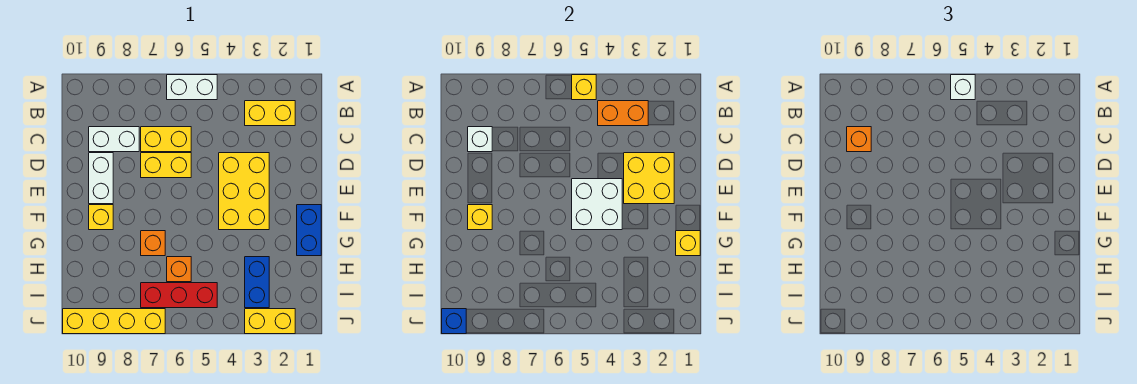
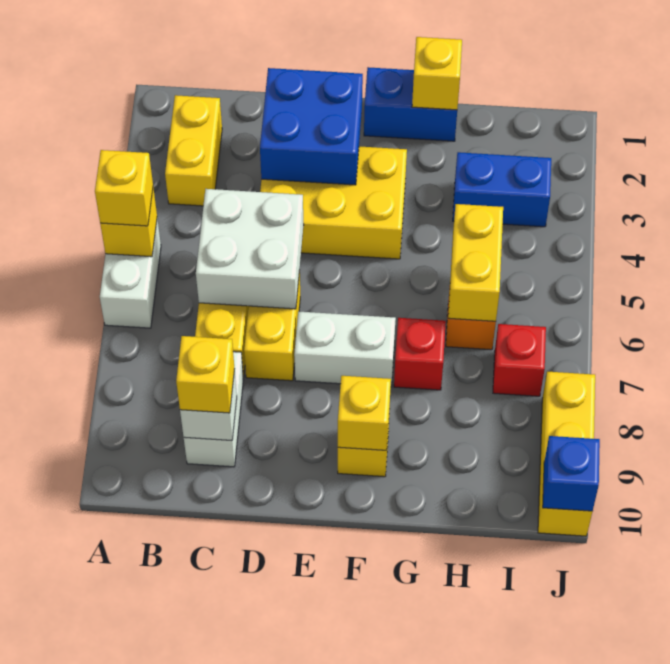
white brick A5 level 3 -> yellow brick A5 level 3
orange brick B3:B4 level 2 -> none
orange brick C9 level 3 -> yellow brick C9 level 3
yellow brick D2:E3 level 2 -> blue brick D2:E3 level 2
white brick D9:E9 level 1 -> white brick E7:F7 level 1
white brick E4:F5 level 2 -> white brick C5:D6 level 2
orange brick G7 level 1 -> red brick G7 level 1
red brick I5:I7 level 1 -> red brick I7 level 1
yellow brick J2:J3 level 1 -> yellow brick H5:H6 level 2
yellow brick J7:J10 level 1 -> yellow brick J8:J10 level 1

